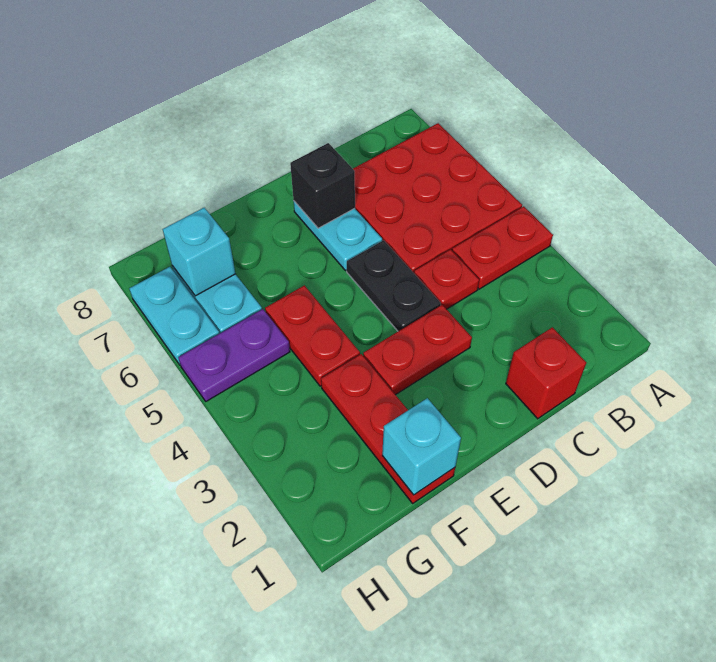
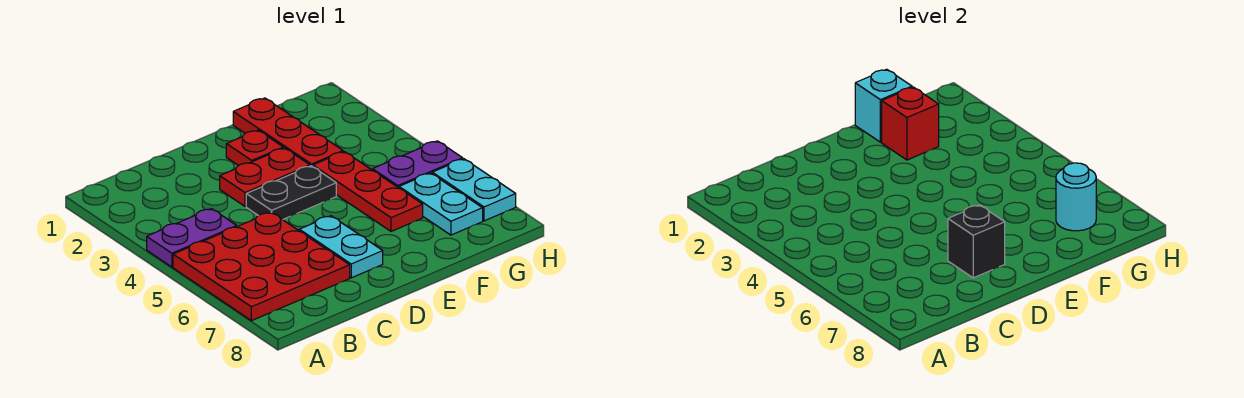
red plate A4:B4 level 1 -> purple plate A4:B4 level 1
red brick C1 level 1 -> red brick F2 level 2
red plate C4 level 1 -> red plate E2 level 1
black plate D4:D5 level 1 -> black plate D4:E4 level 1
red plate F4:F5 level 1 -> red plate F4:F6 level 1
cyan brick G7 level 2 -> cyan round brick G7 level 2

